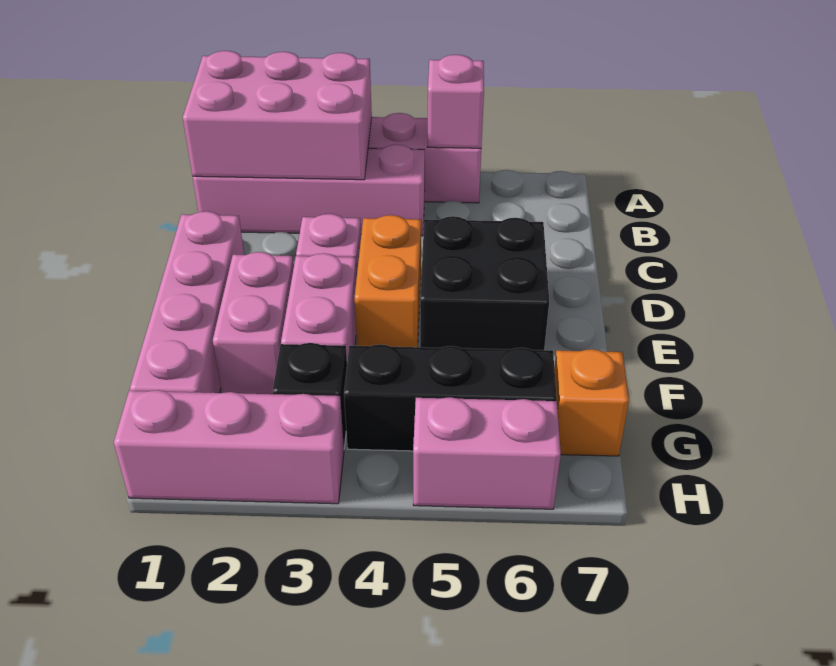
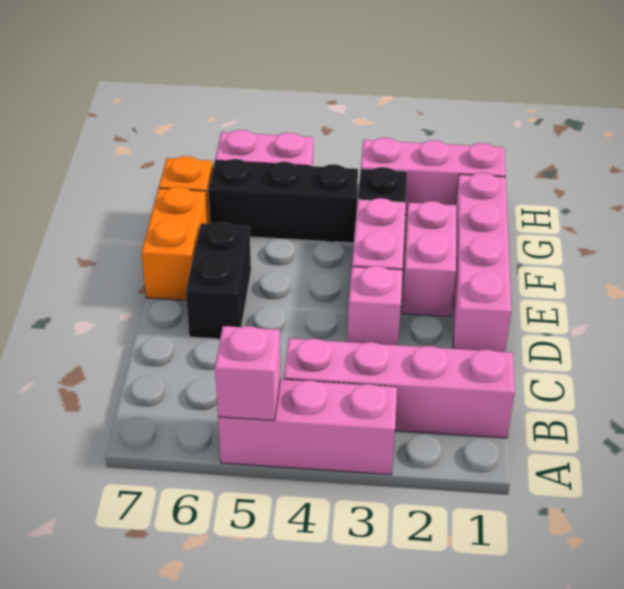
pink brick A1:B3 level 2 -> none
orange brick D4:E4 level 1 -> orange brick E7:F7 level 1
black brick D5:E6 level 1 -> black brick D6:E6 level 1

